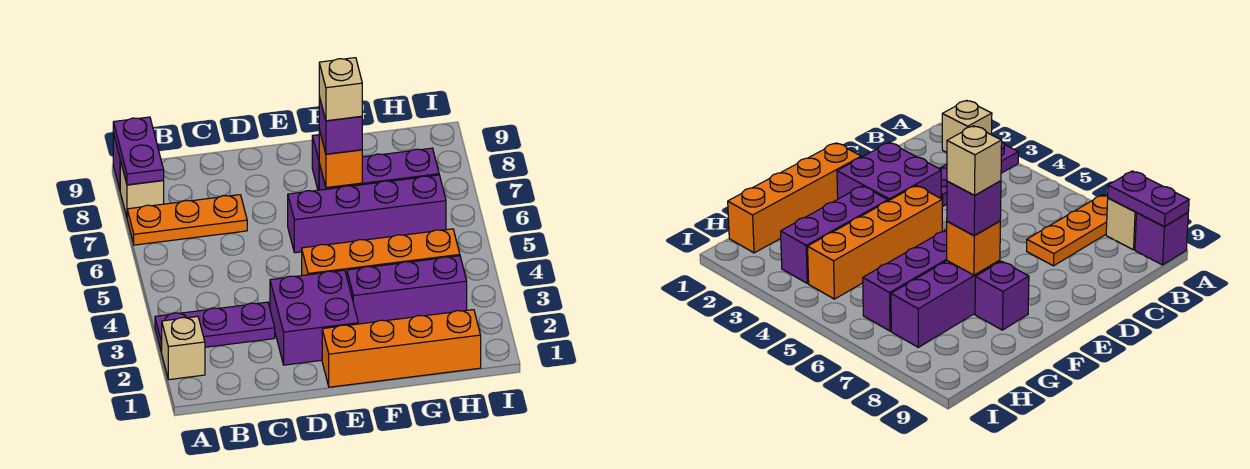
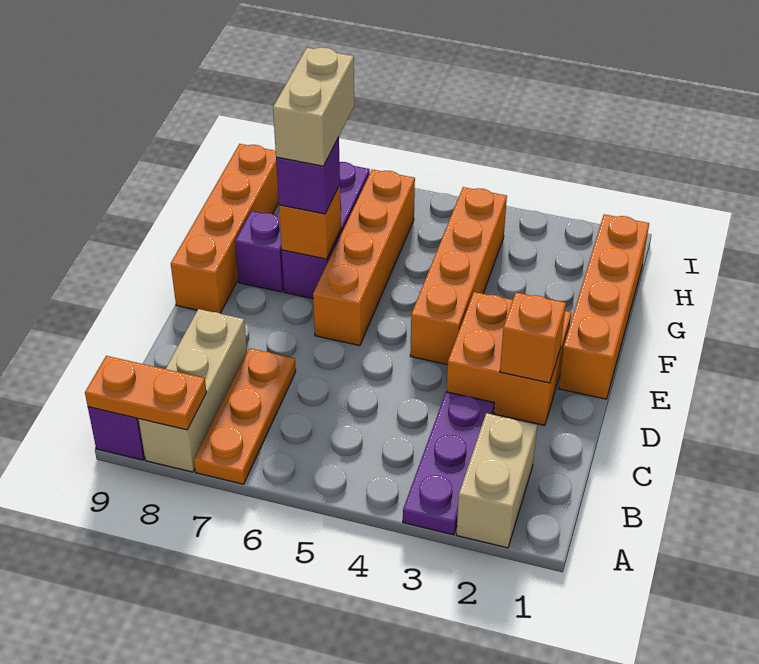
tan brick A2 level 1 -> tan brick A2:B2 level 1
tan brick A8 level 1 -> tan brick A8:C8 level 1
purple plate A8:A9 level 2 -> orange plate A8:A9 level 2
purple brick D2:E3 level 1 -> orange brick D2:E3 level 1
none -> orange brick D2 level 2
purple brick E6:H6 level 1 -> orange brick E6:H6 level 1
none -> orange brick E9:H9 level 1
purple brick F3:H3 level 1 -> none
tan brick F7 level 4 -> tan brick F7:G7 level 4

